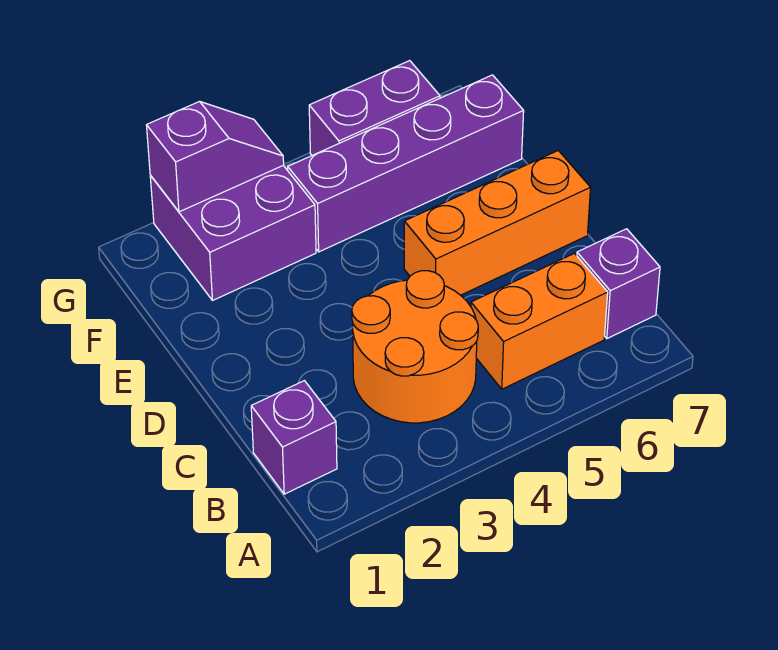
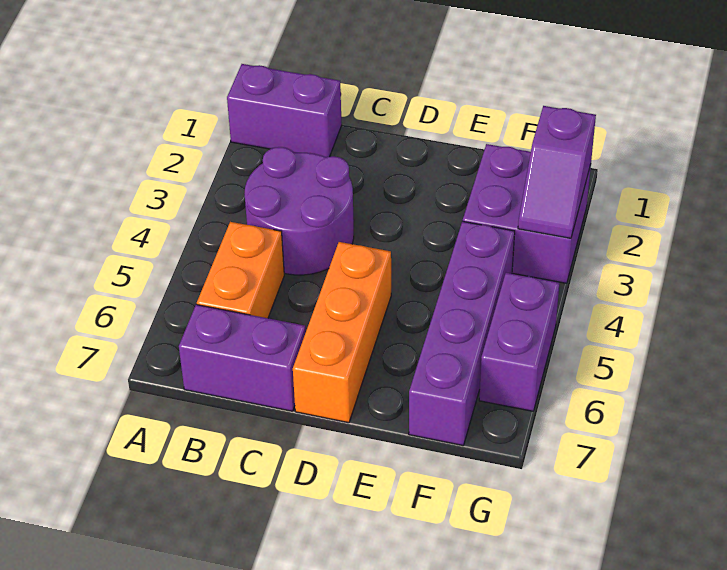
purple brick B1 level 1 -> purple brick A1:B1 level 1
orange round brick B3:C4 level 1 -> purple round brick B3:C4 level 1
purple brick B7 level 1 -> purple brick B7:C7 level 1

